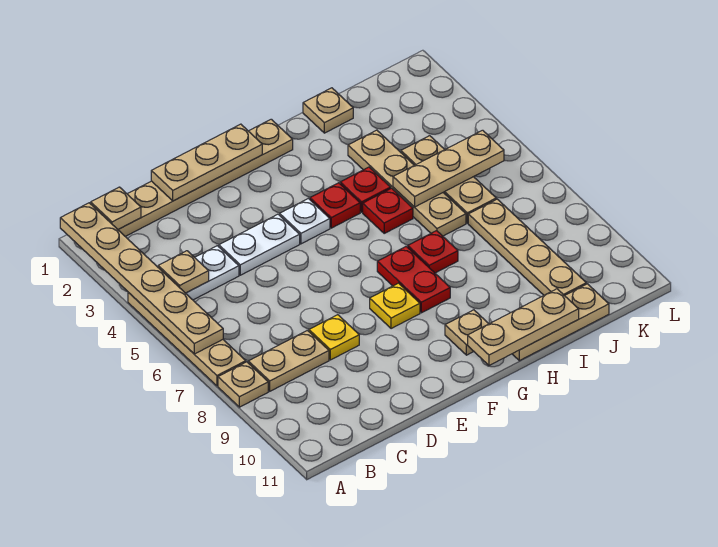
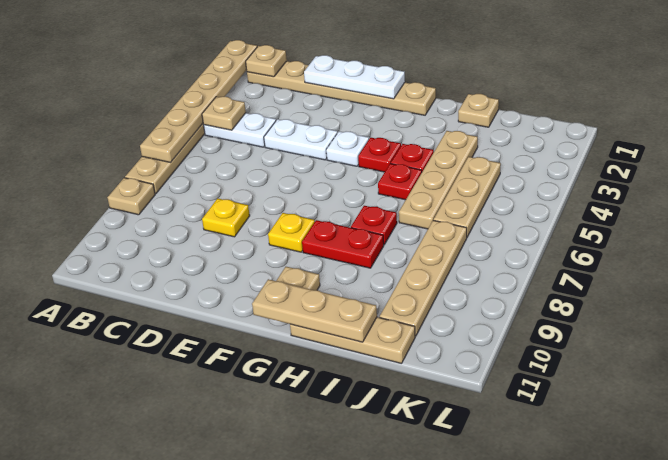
tan plate B8:C8 level 1 -> none
tan plate D1:F1 level 2 -> white plate D1:F1 level 2
red plate G7:G8 level 1 -> red plate G8:H8 level 1
tan plate I5:K5 level 2 -> none

